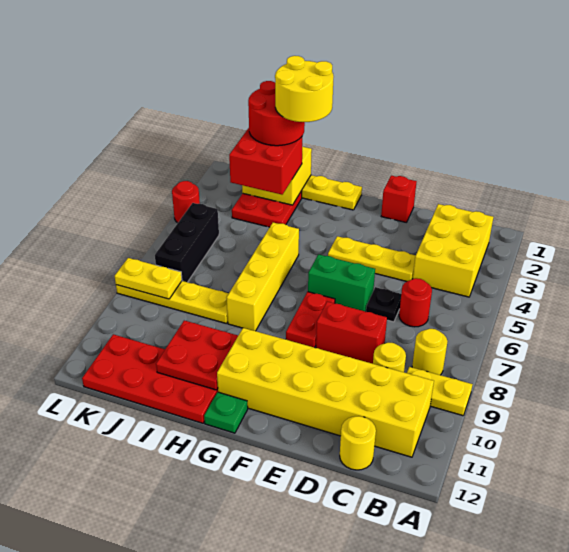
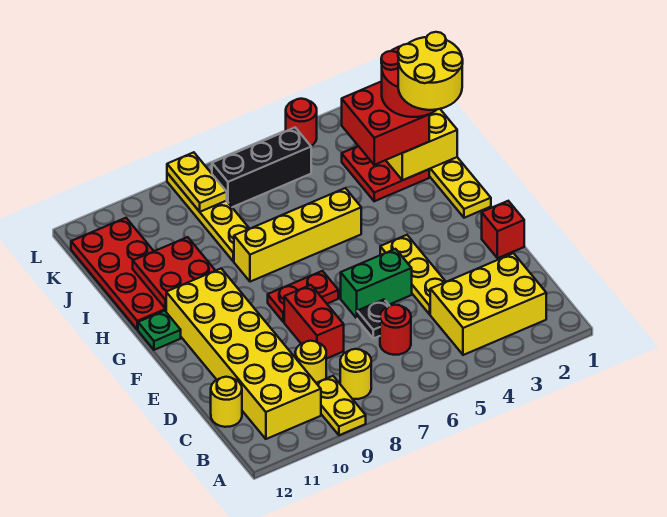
green brick E6:F6 level 1 -> green brick E5:E6 level 1

